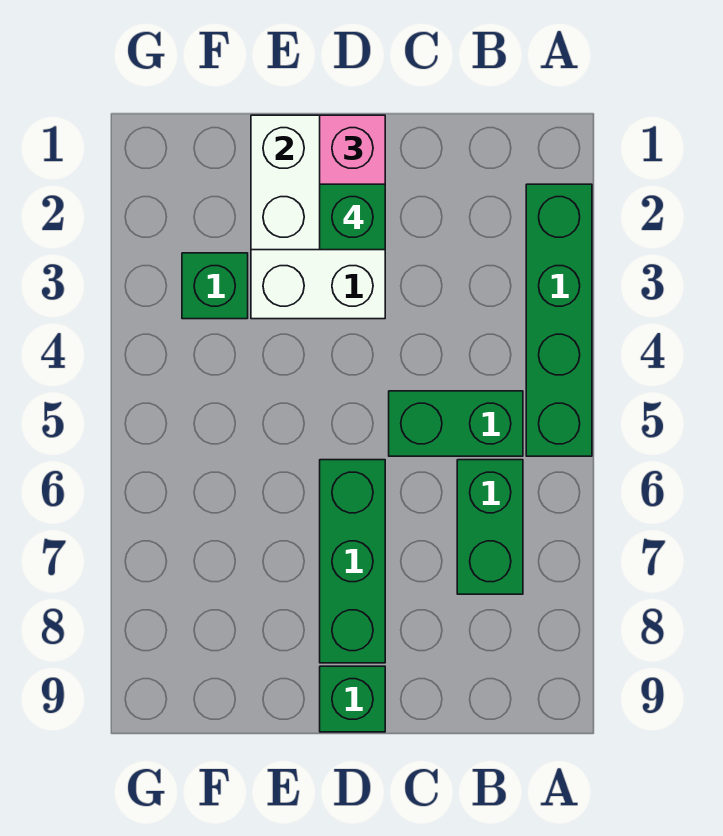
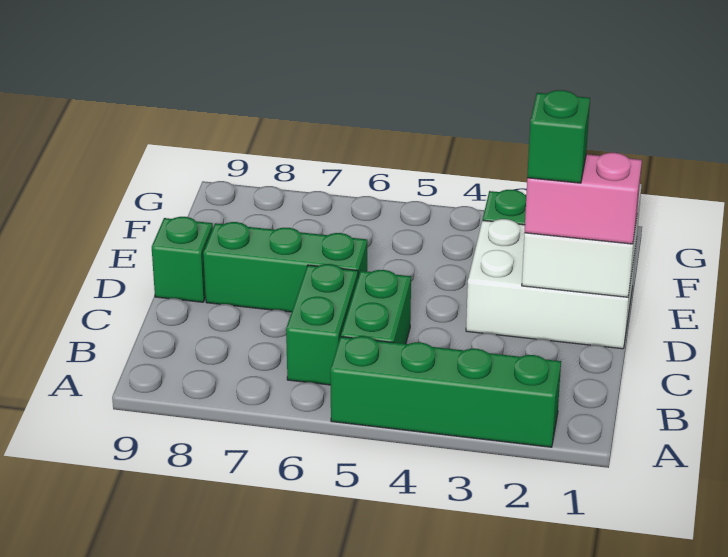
green brick B6:B7 level 1 -> green brick B6:C6 level 1

